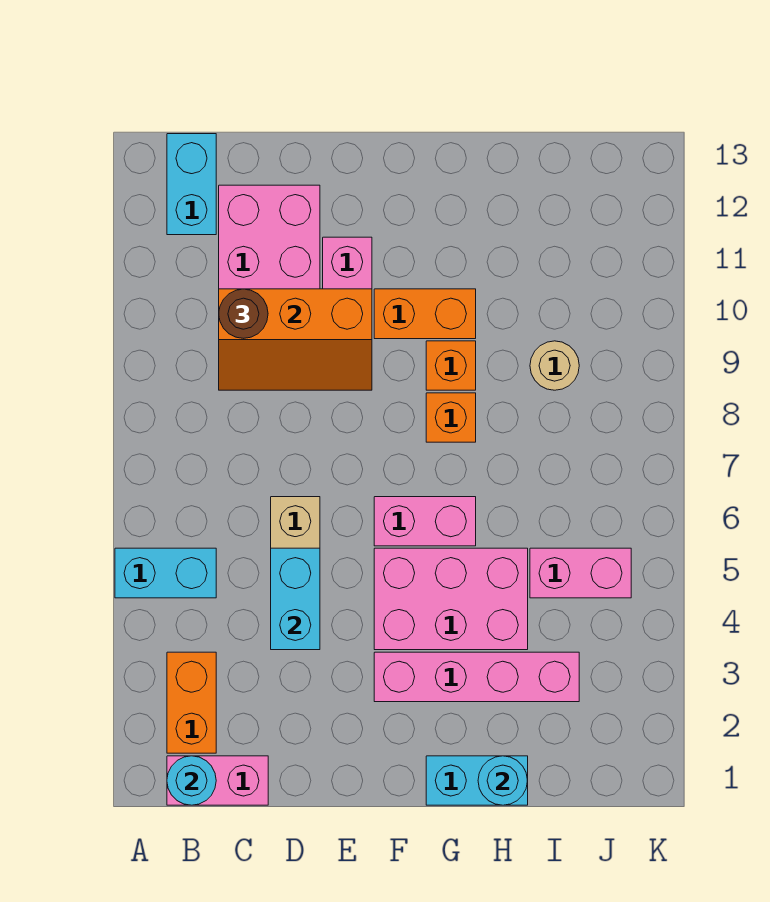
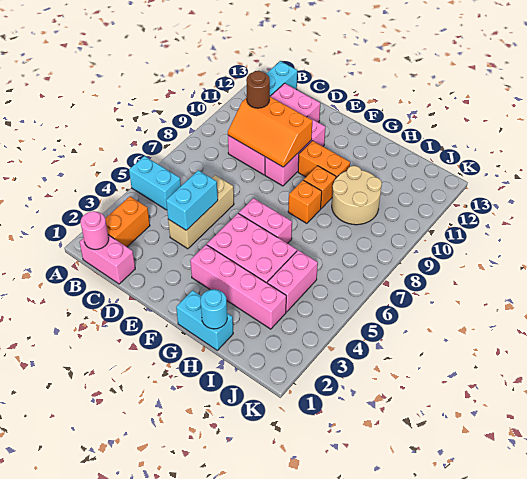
cyan round brick B1 level 2 -> pink round brick B1 level 2
pink brick I5:J5 level 1 -> pink brick I4:I5 level 1
tan round brick I9 level 1 -> tan round brick H9:I10 level 1

